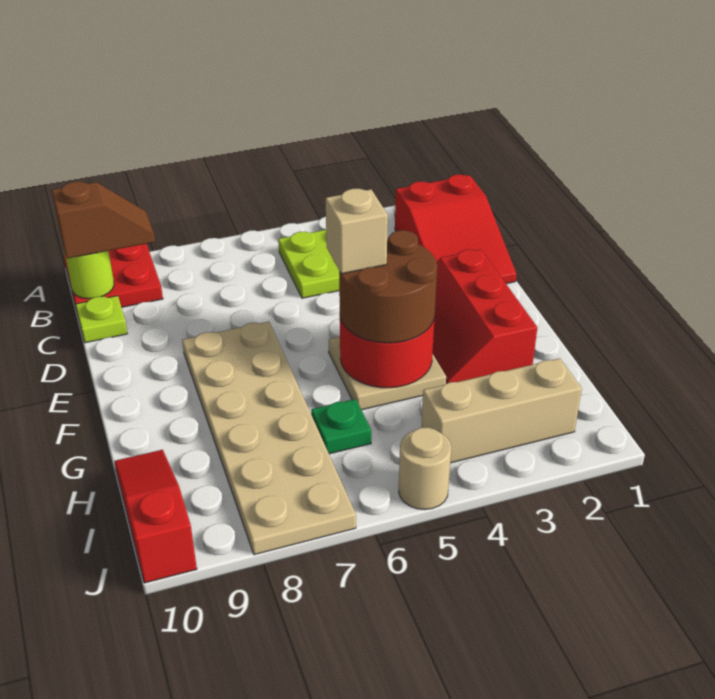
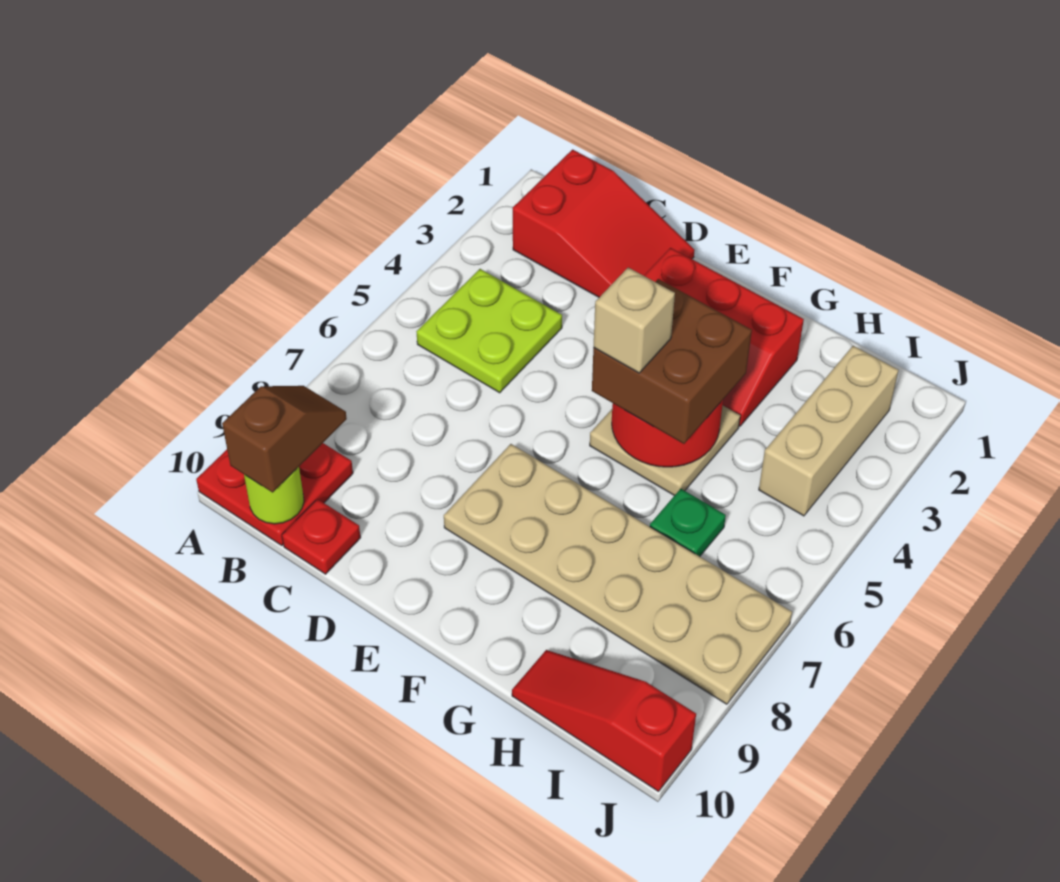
lime plate C10 level 1 -> red plate C10 level 1
brown round brick F4:G5 level 3 -> brown brick F4:G5 level 3
tan round brick J5 level 1 -> none

